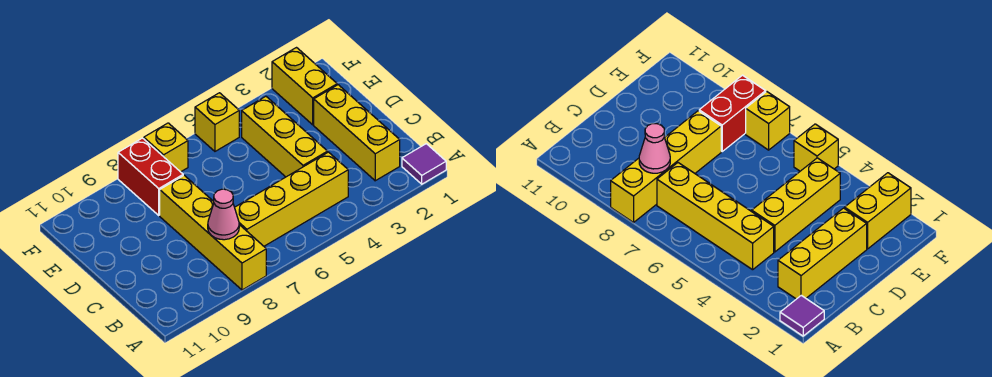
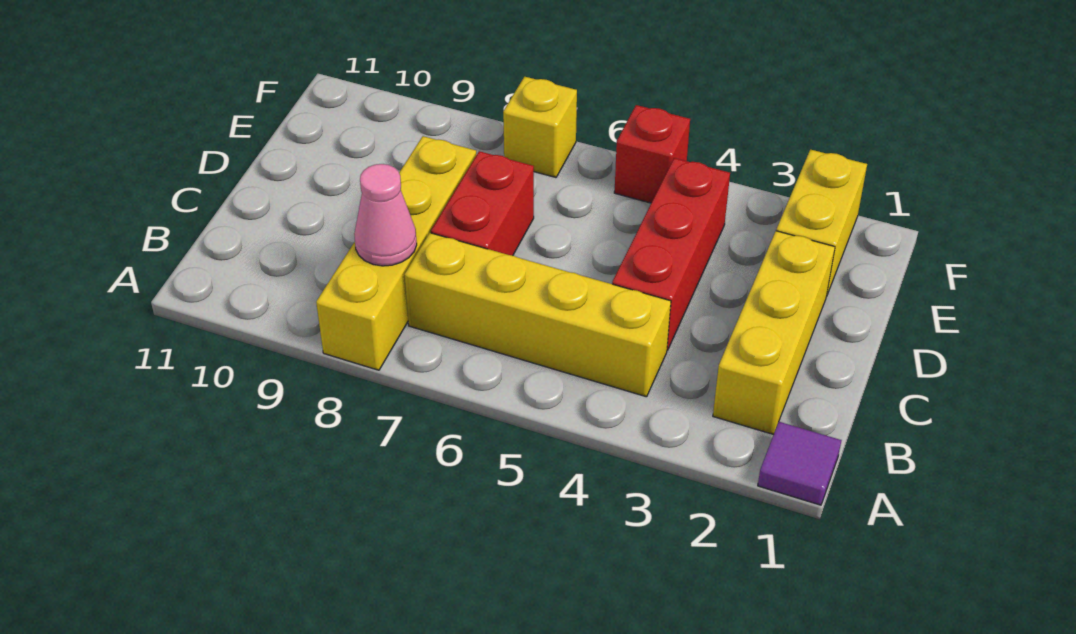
yellow brick C4:E4 level 1 -> red brick C4:E4 level 1
red brick E8:F8 level 1 -> red brick C7:D7 level 1
yellow brick F5 level 1 -> red brick F5 level 1

